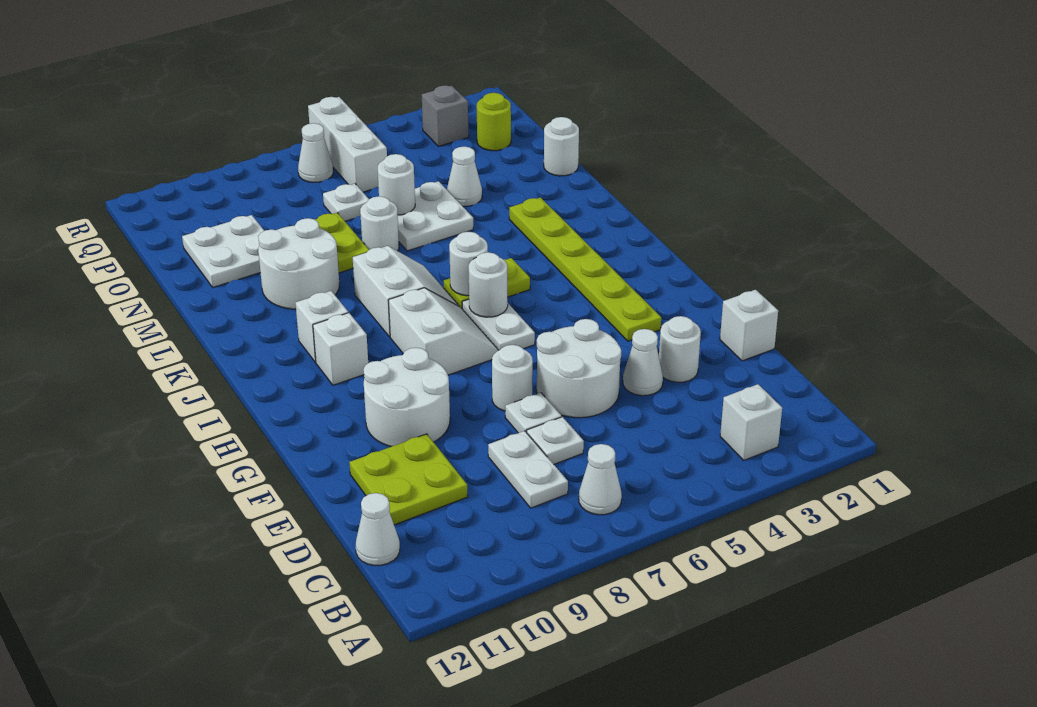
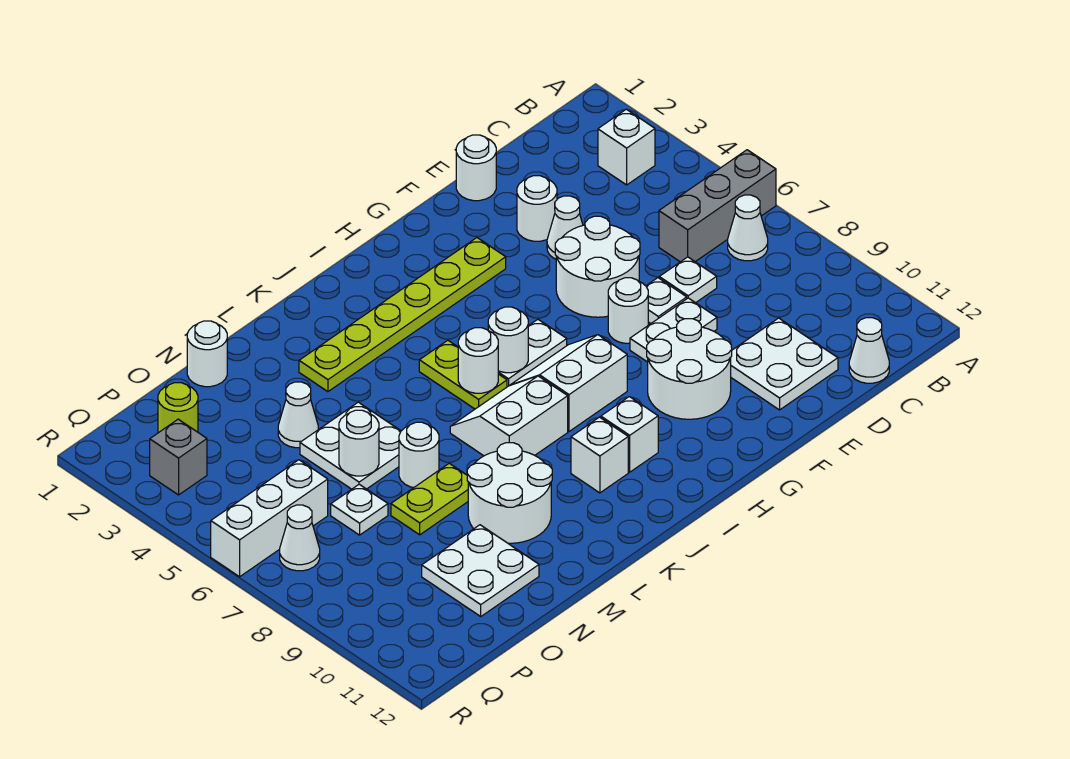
none -> grey brick A6:C6 level 1
white plate C8:D8 level 1 -> white plate E8:F8 level 1
lime plate D10:E11 level 1 -> white plate D10:E11 level 1
white brick E1 level 1 -> white round brick E1 level 1

